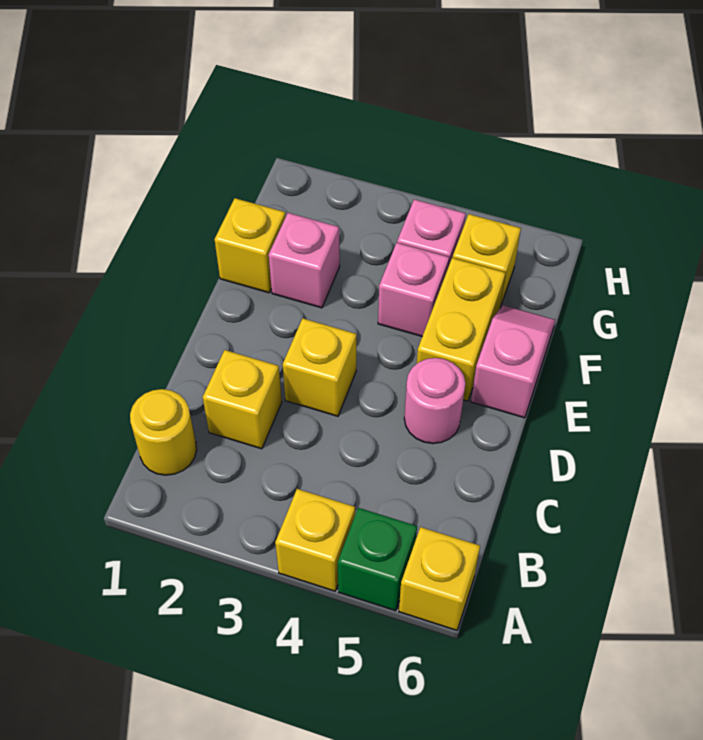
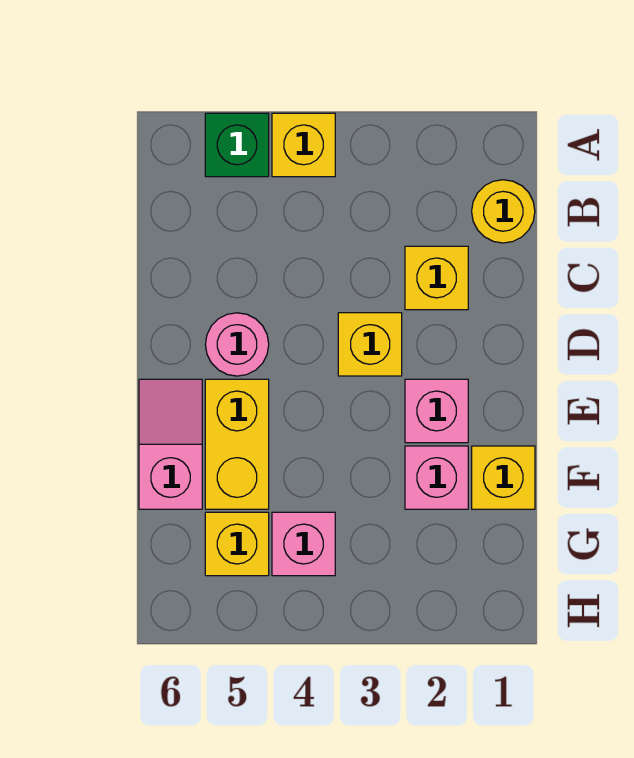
yellow brick A6 level 1 -> none
pink slope E6:F6 level 1 top E -> pink slope E6:F6 level 1 top F
pink brick F4 level 1 -> pink brick E2 level 1

